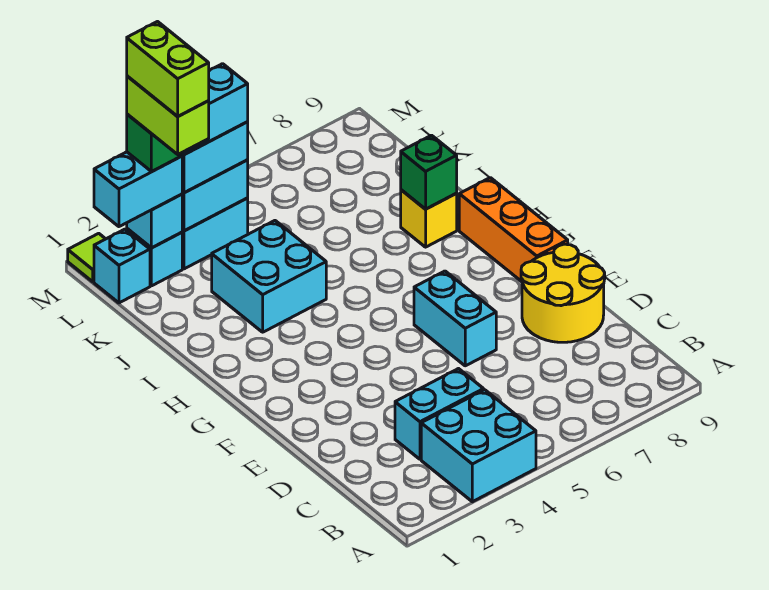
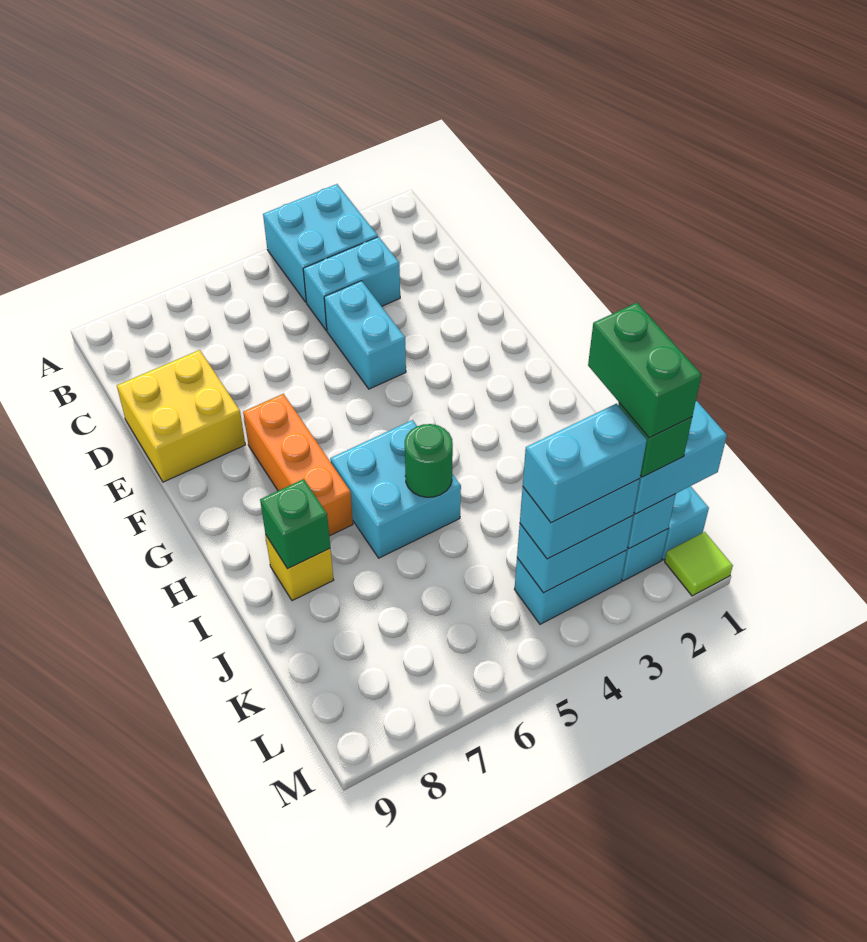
yellow round brick D8:E9 level 1 -> yellow brick D8:E9 level 1
cyan brick E6:F6 level 1 -> cyan brick D4:E4 level 1
orange brick F9:H9 level 1 -> orange brick F7:H7 level 1
cyan brick I3:J4 level 1 -> cyan brick H5:I6 level 1
none -> green round brick I5 level 2
lime brick K2:L2 level 5 -> green brick K2:L2 level 5
lime brick K2:L2 level 6 -> none

